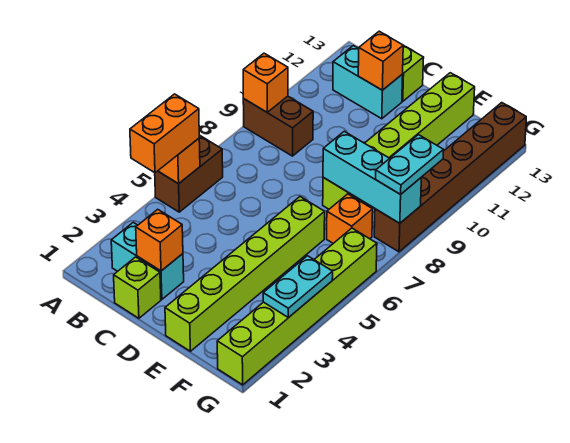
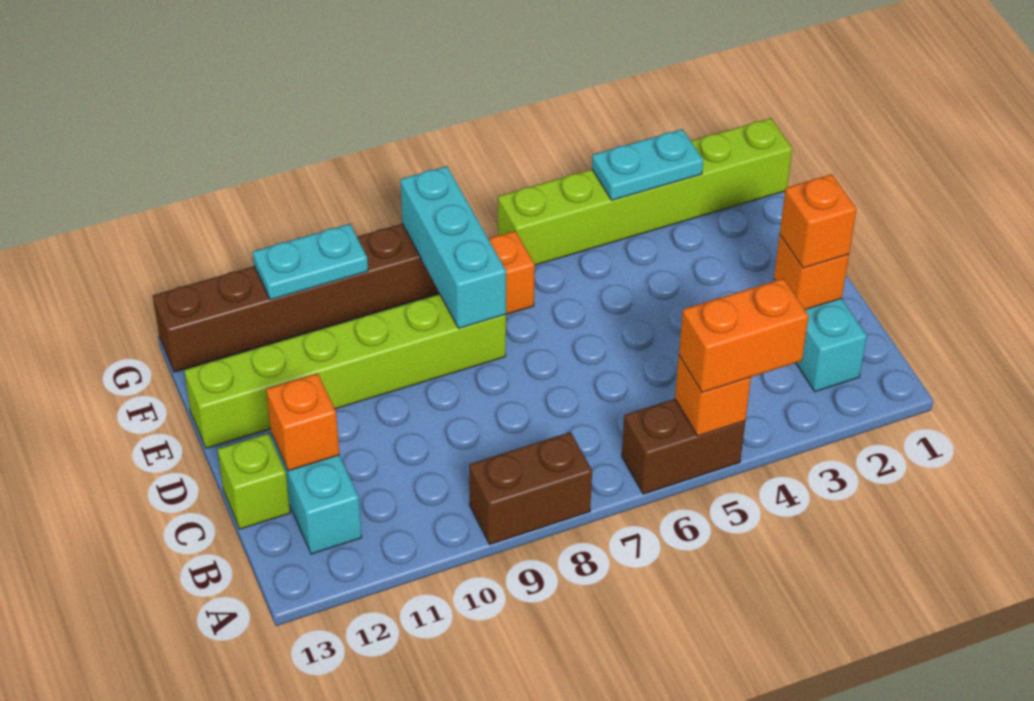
brown brick A9:B9 level 1 -> brown brick A8:A9 level 1
orange brick A9 level 2 -> orange brick C2 level 3
lime brick C1 level 1 -> none
lime brick E1:E6 level 1 -> none
cyan plate G8:G9 level 3 -> cyan plate G10:G11 level 2

